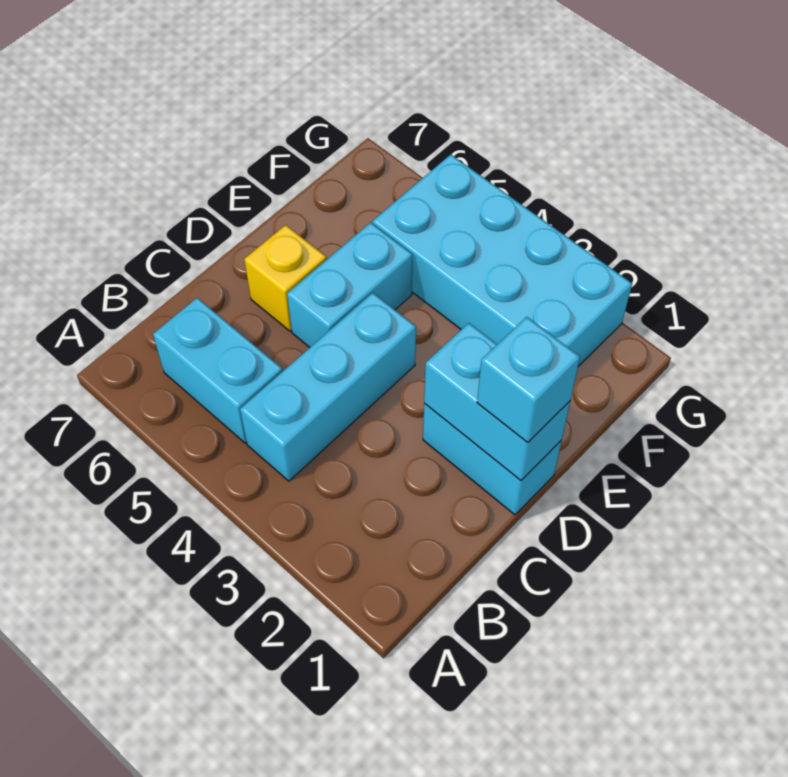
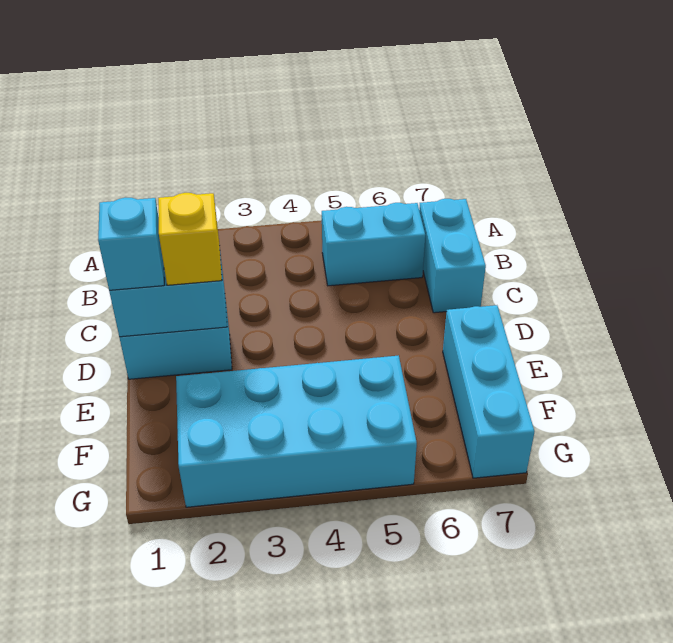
cyan brick B4:D4 level 1 -> cyan brick E7:G7 level 1
cyan brick D5:E5 level 1 -> cyan brick B7:C7 level 1
yellow brick D6 level 1 -> yellow brick D2 level 3

